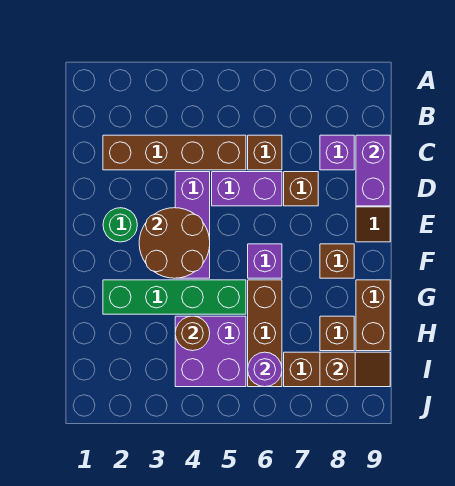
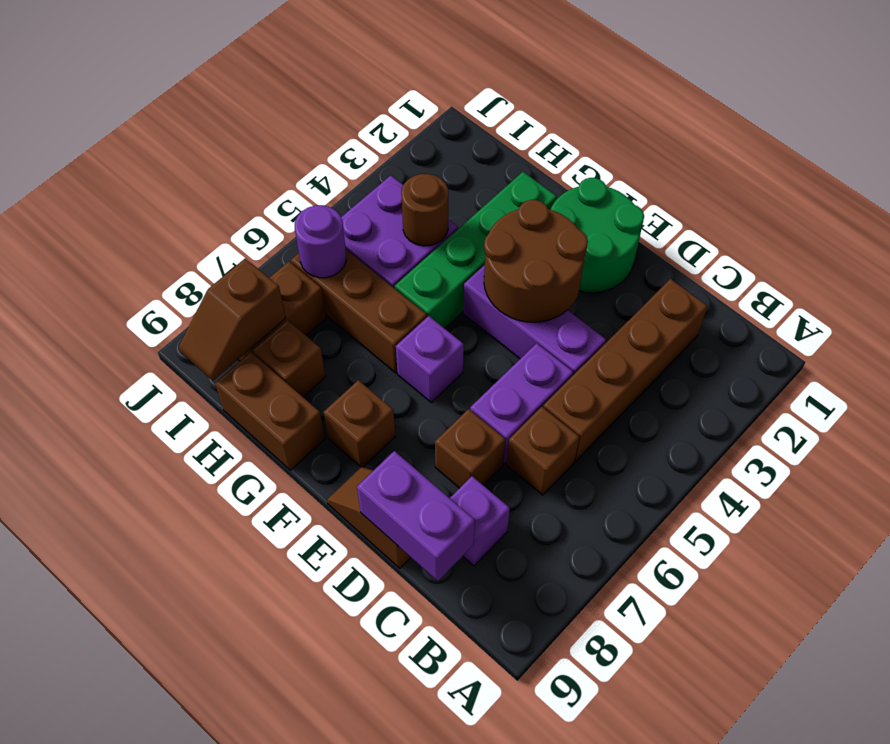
green round brick E2 level 1 -> green round brick E1:F2 level 1

